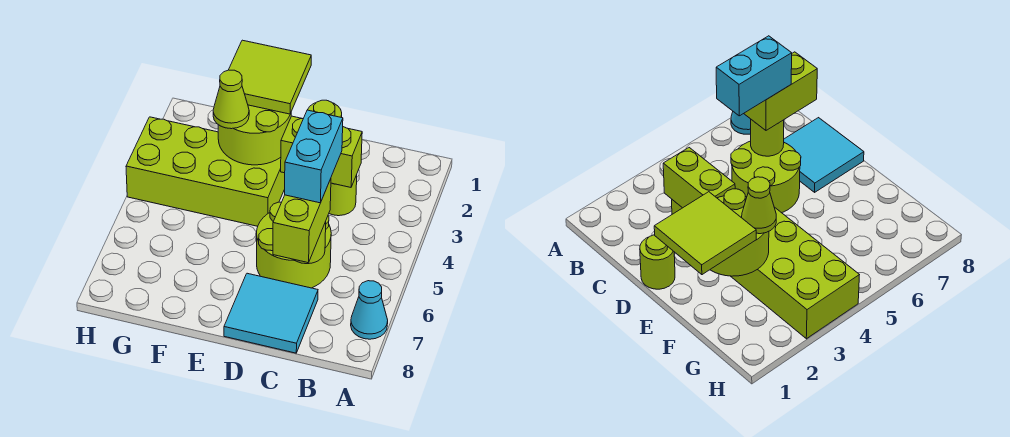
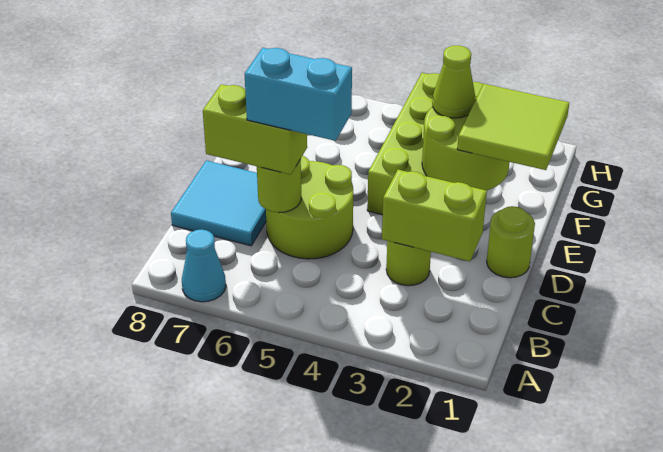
lime brick C3:D3 level 2 -> lime brick C2:C3 level 2

